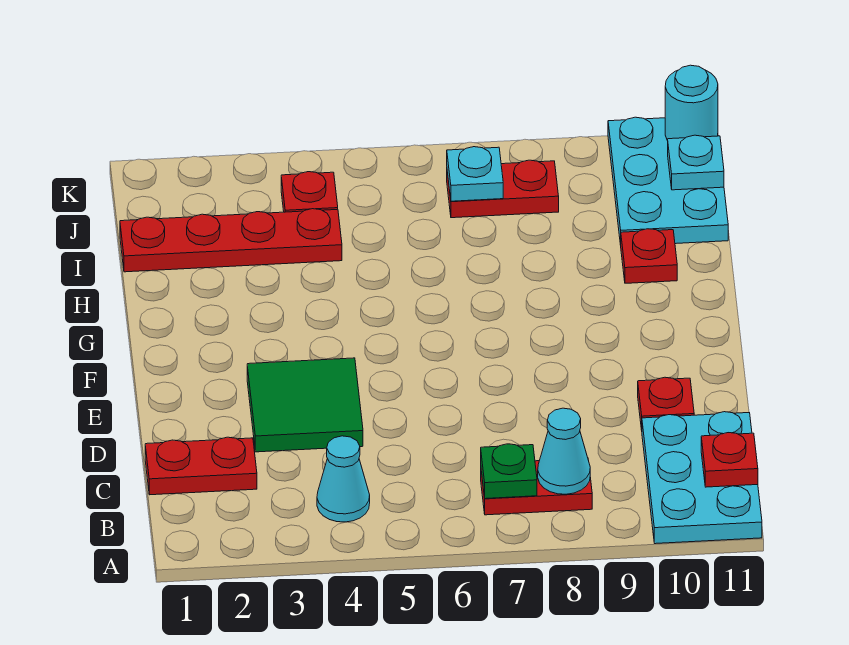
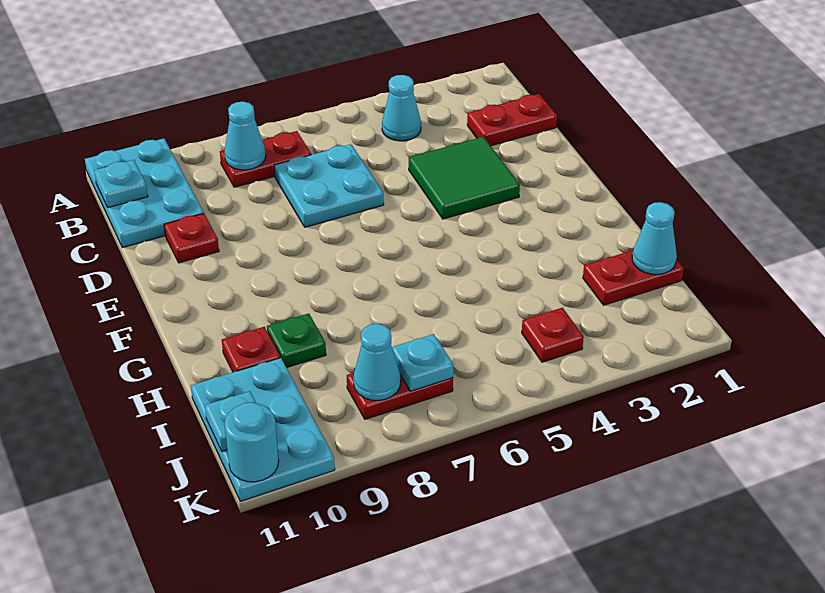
green plate B7 level 2 -> green plate H9 level 1
red plate B11 level 2 -> cyan plate B11 level 2
none -> cyan plate C6:D7 level 1
red plate I1:I4 level 1 -> red plate I1:I2 level 1
none -> cyan cone I1 level 2
none -> cyan cone J8 level 2

